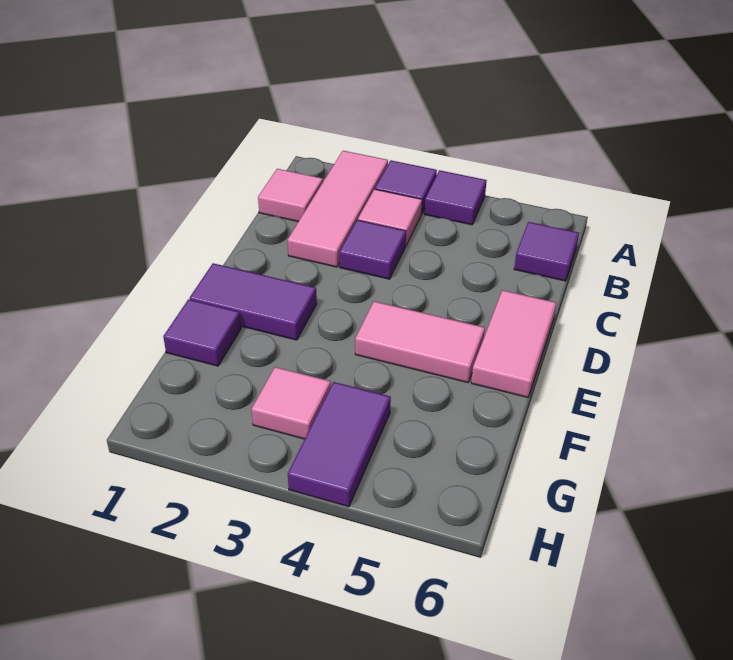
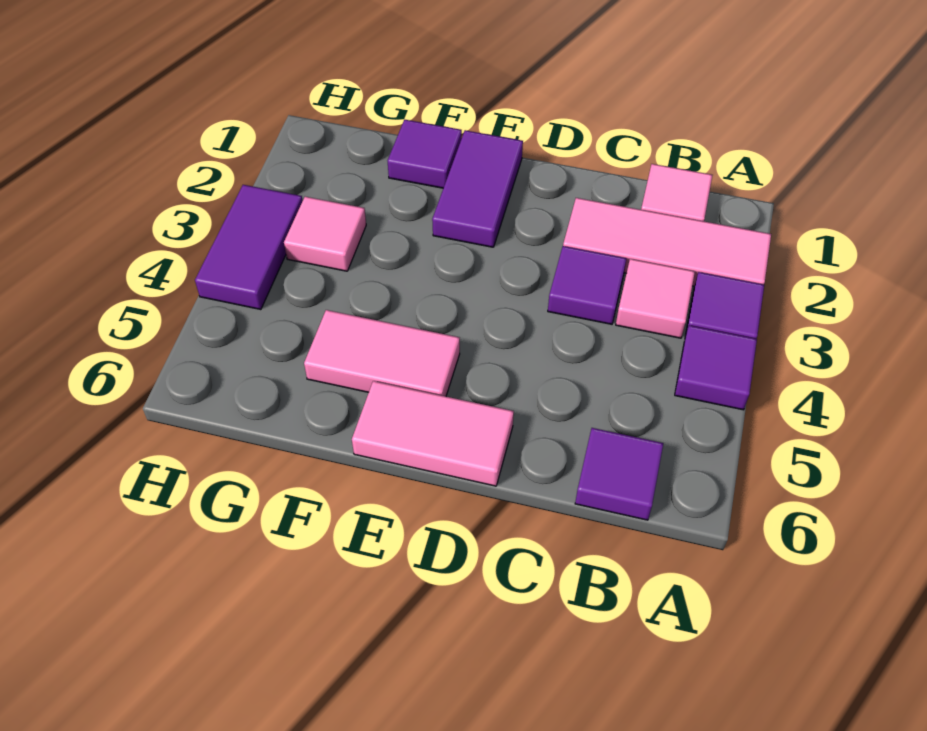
pink tile E4:E5 level 1 -> pink tile E5:F5 level 1
purple tile G4:H4 level 1 -> purple tile H3:H4 level 1

